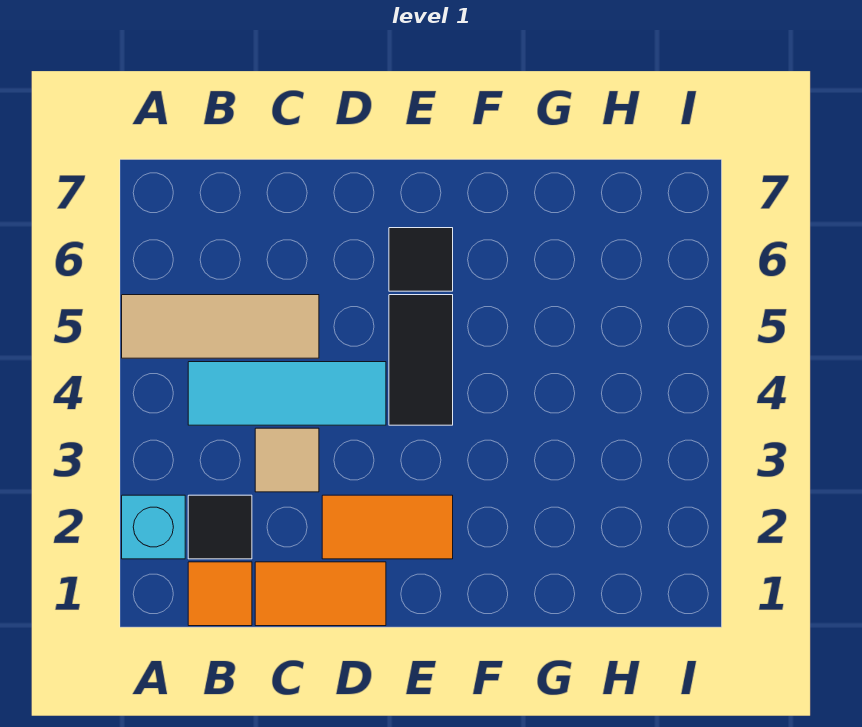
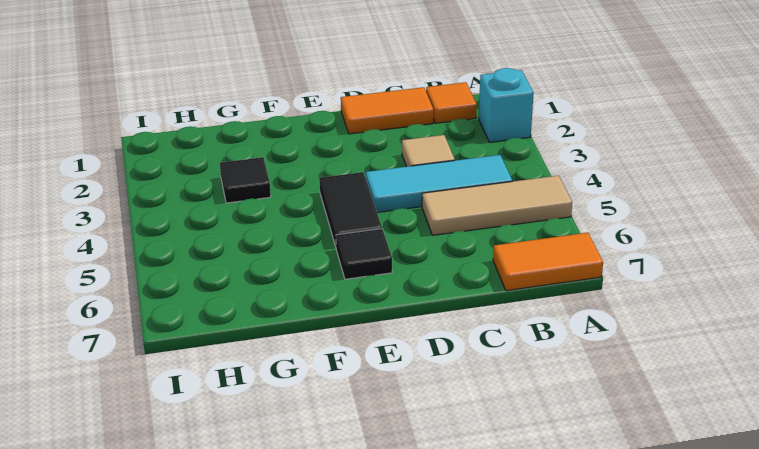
black tile B2 level 1 -> black tile G3 level 1
orange tile D2:E2 level 1 -> orange tile A7:B7 level 1

